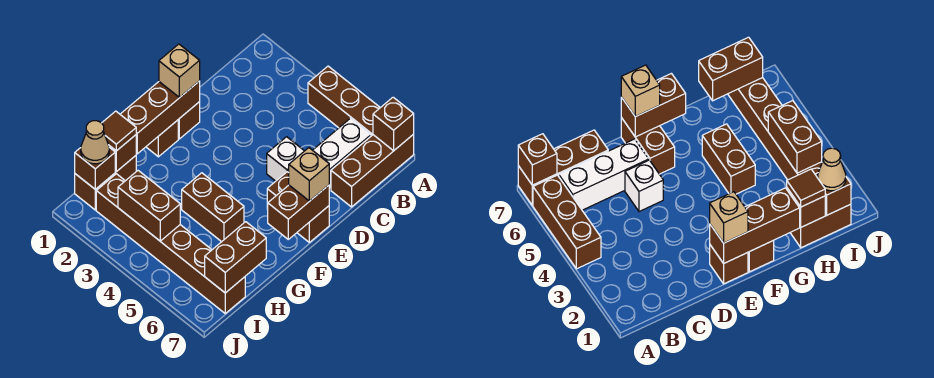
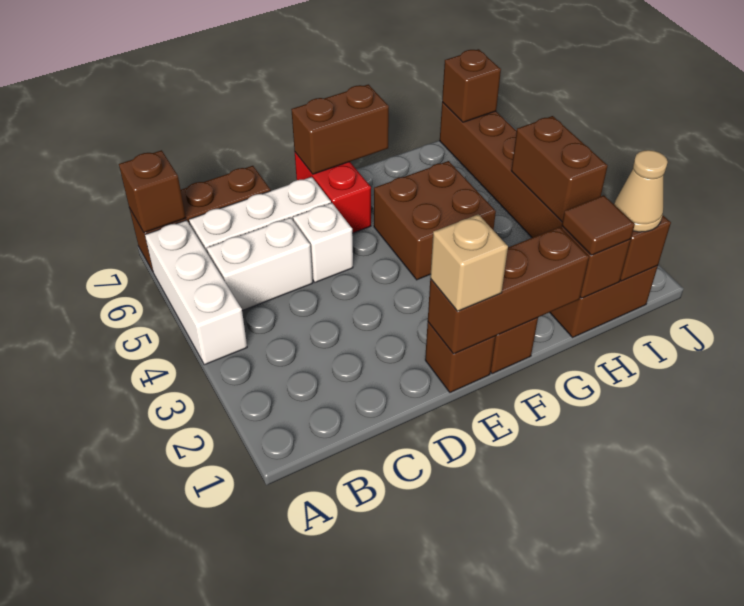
brown brick A4:A6 level 1 -> white brick A4:A6 level 1
none -> white brick B5:C5 level 1
brown brick E6:E7 level 1 -> red brick E6:E7 level 1
tan brick E7 level 3 -> none
brown brick G4:G5 level 1 -> brown brick F4:G5 level 1
brown brick H7:I7 level 2 -> brown brick I7 level 2

